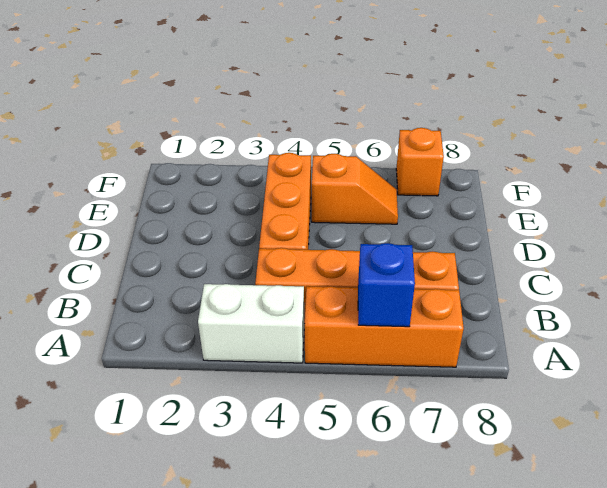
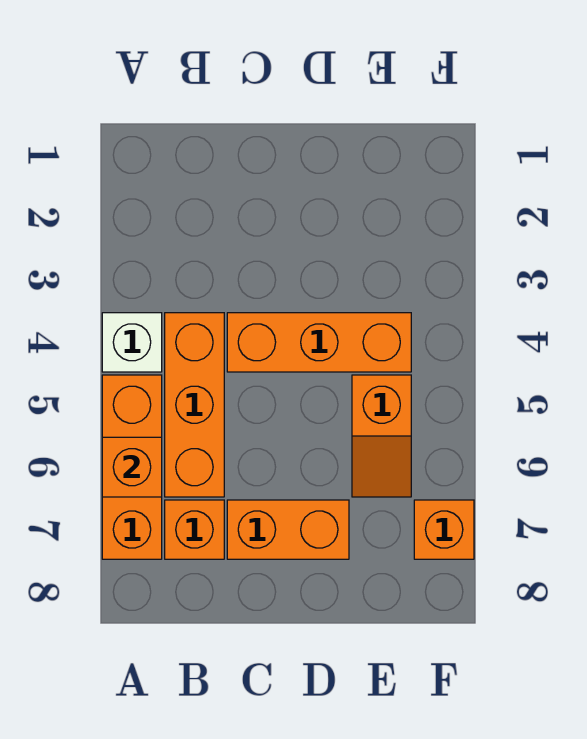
white brick A3:A4 level 1 -> white brick A4 level 1
blue brick A6 level 2 -> orange brick A6 level 2
none -> orange brick C7:D7 level 1

